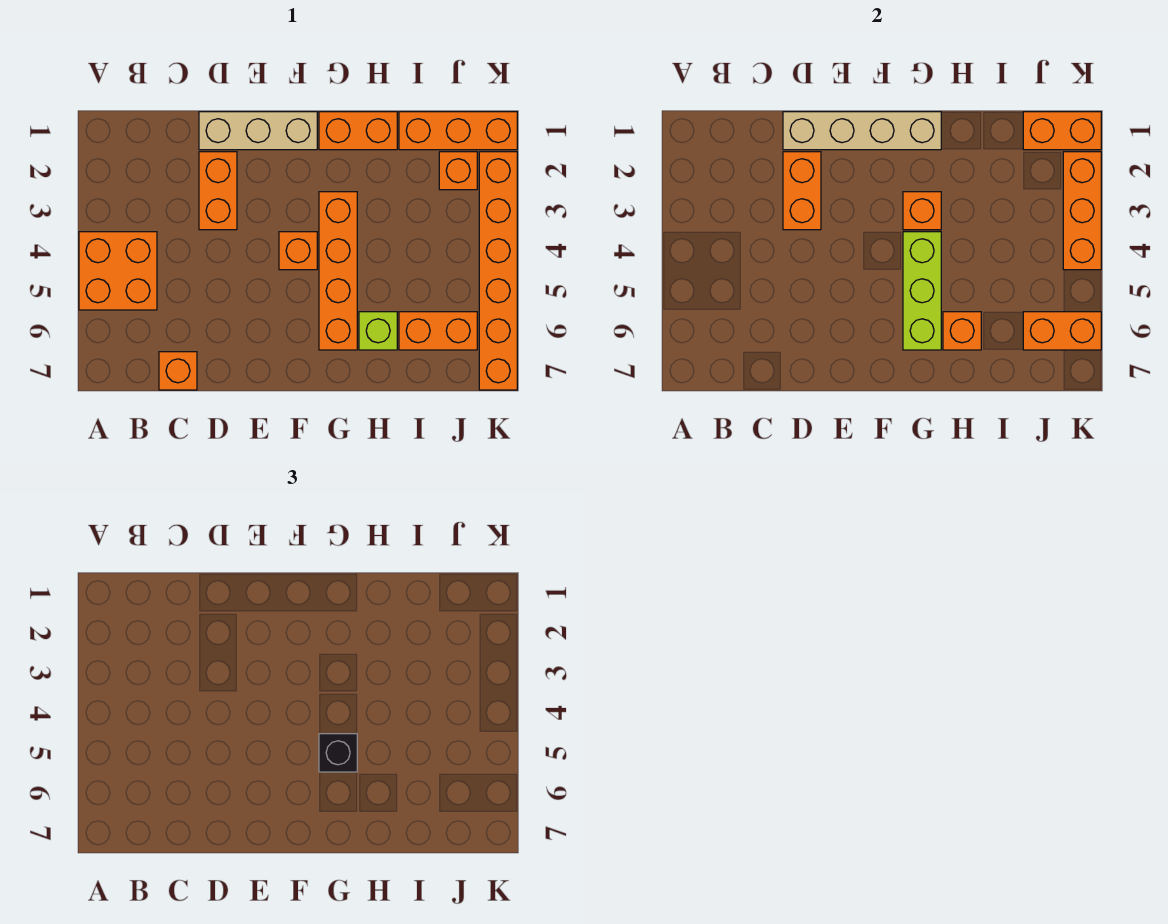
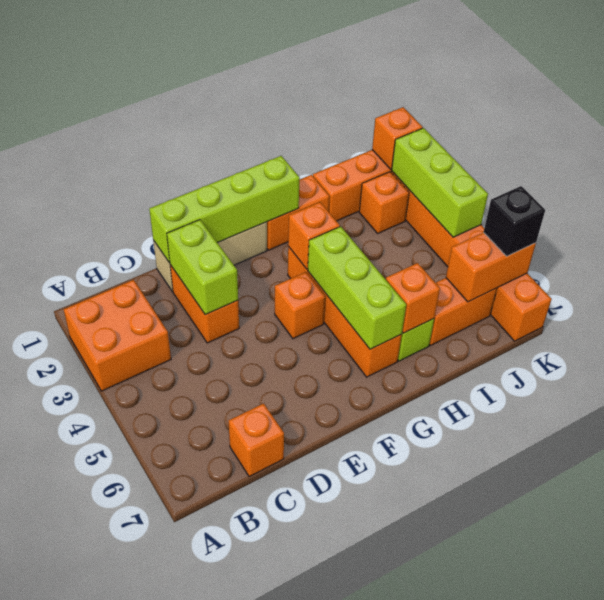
orange brick A4:B5 level 1 -> orange brick A2:B3 level 1
tan brick D1:G1 level 2 -> lime brick D1:G1 level 2
orange brick D2:D3 level 2 -> lime brick D2:D3 level 2
black brick G5 level 3 -> black brick K6 level 3
orange brick J1:K1 level 2 -> orange brick K1 level 2
orange brick K2:K4 level 2 -> lime brick K2:K4 level 2

